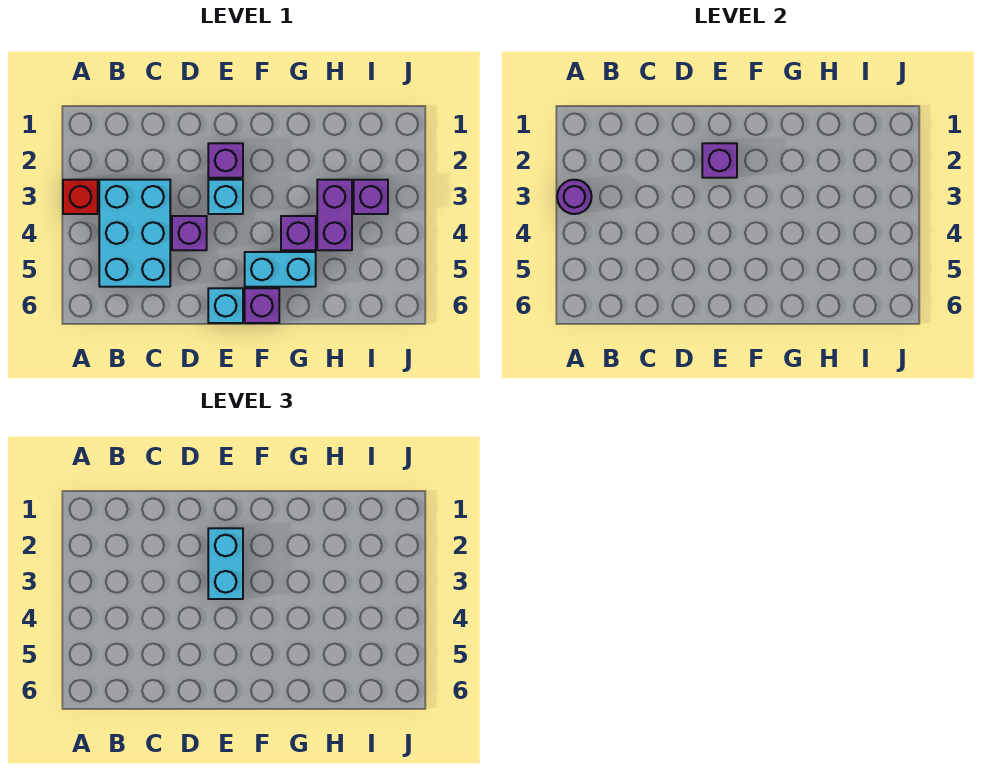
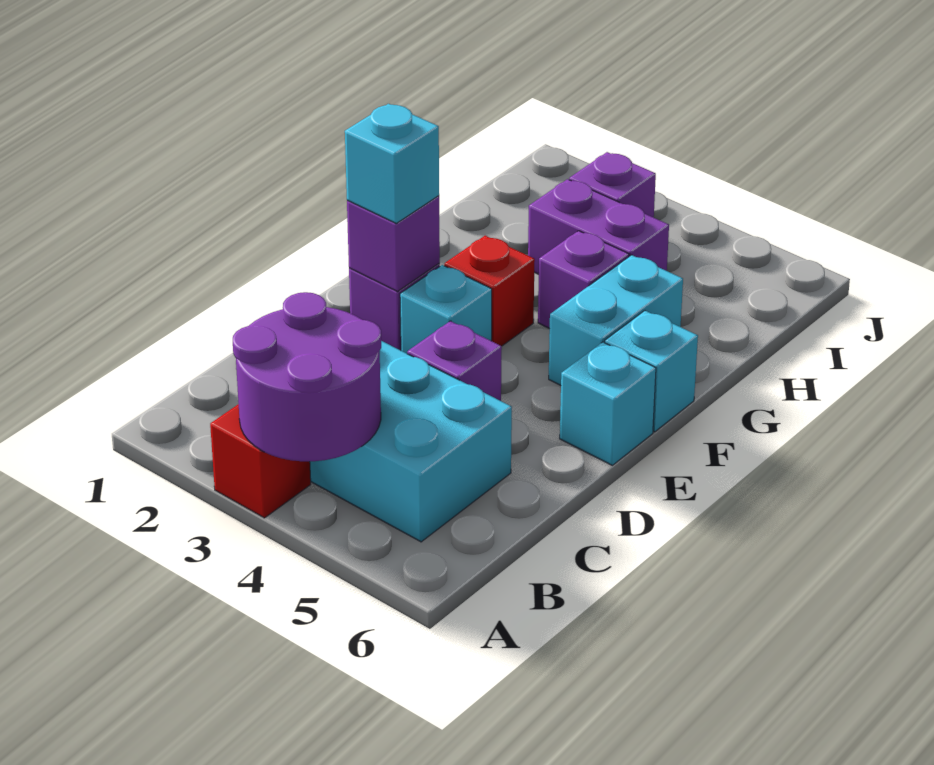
purple round brick A3 level 2 -> purple round brick A3:B4 level 2
cyan brick E2:E3 level 3 -> cyan brick E2 level 3
none -> red brick F3 level 1
purple brick F6 level 1 -> cyan brick F6 level 1

